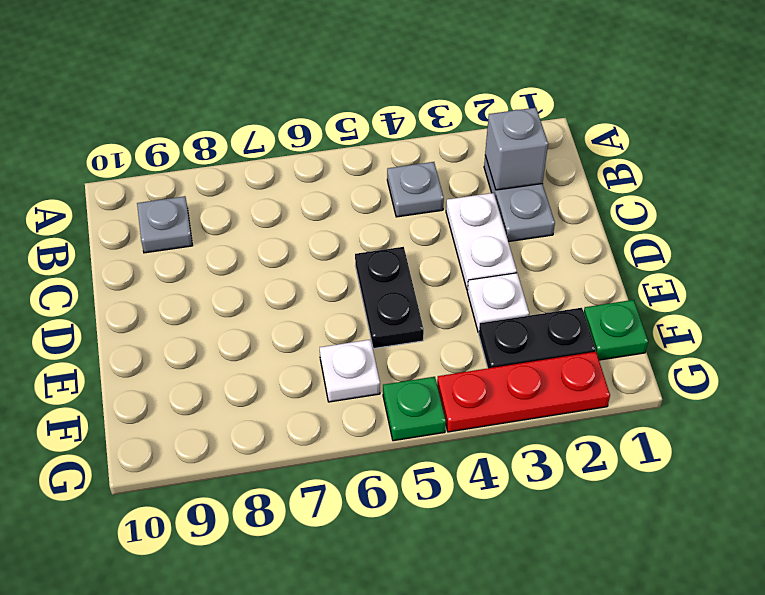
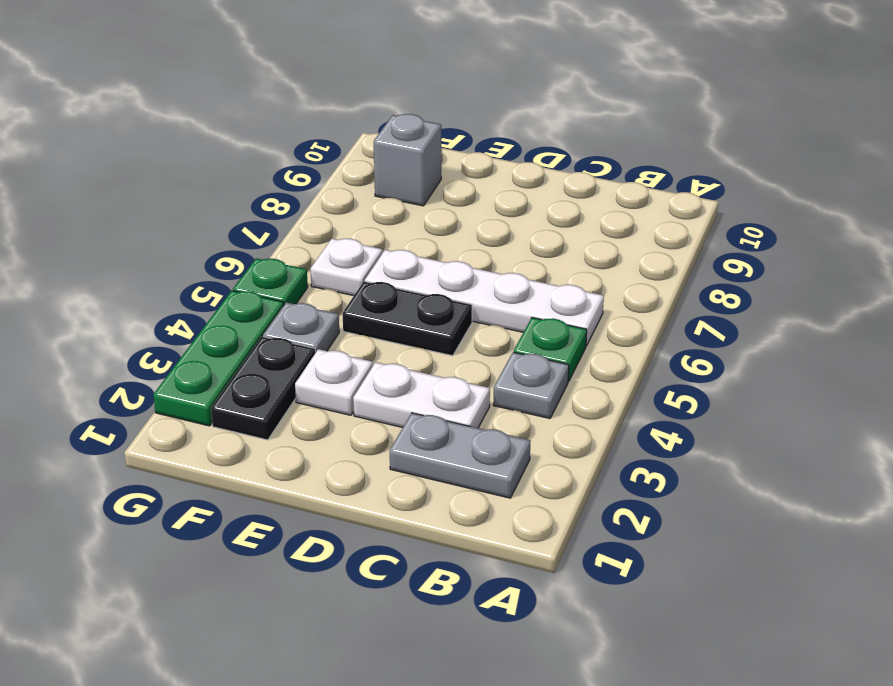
grey brick B2 level 2 -> grey brick F9 level 1
none -> white plate B6:E6 level 1
grey plate B9 level 1 -> grey plate F4 level 1
green plate F1 level 1 -> green plate B5 level 1
red plate G2:G4 level 1 -> green plate G2:G4 level 1

